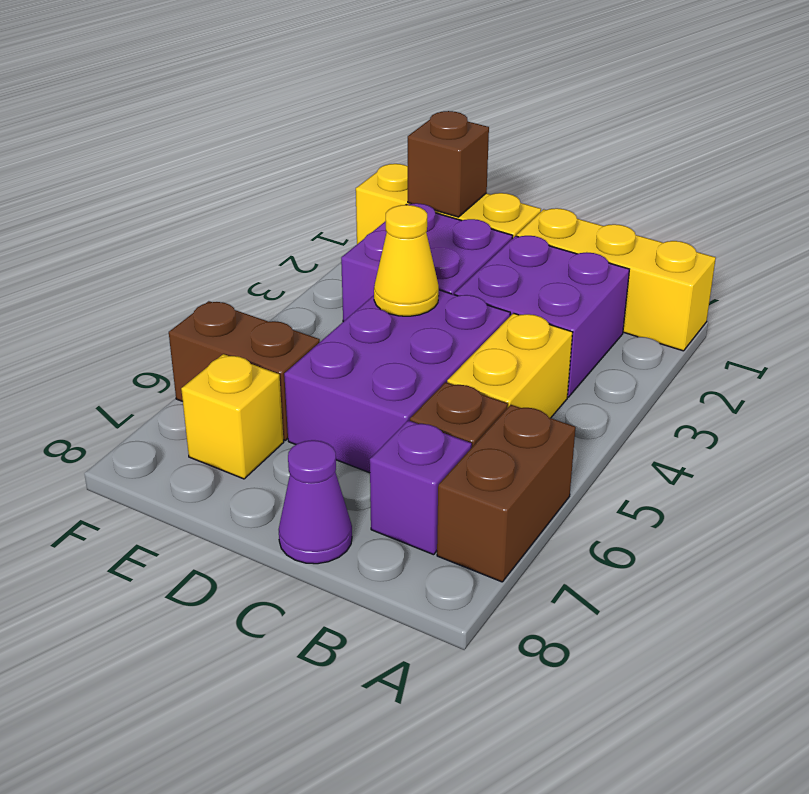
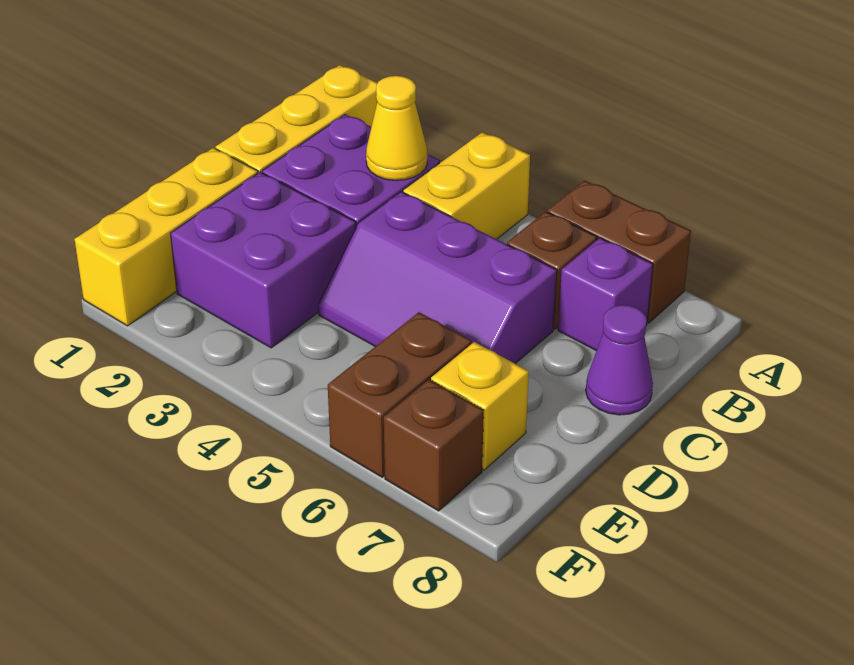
yellow brick B4:B5 level 1 -> yellow brick A4:B4 level 1
purple brick C4:D6 level 1 -> purple slope C4:D6 level 1 top C
yellow cone D4 level 2 -> yellow cone B3 level 2
brown brick E1 level 2 -> brown brick F7 level 1

